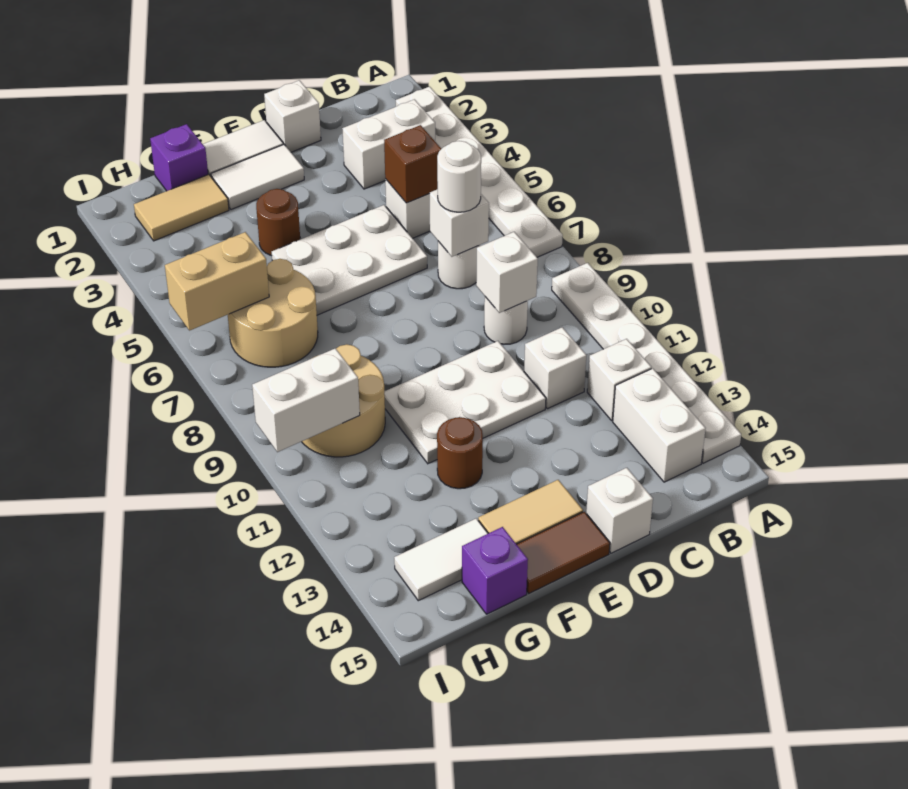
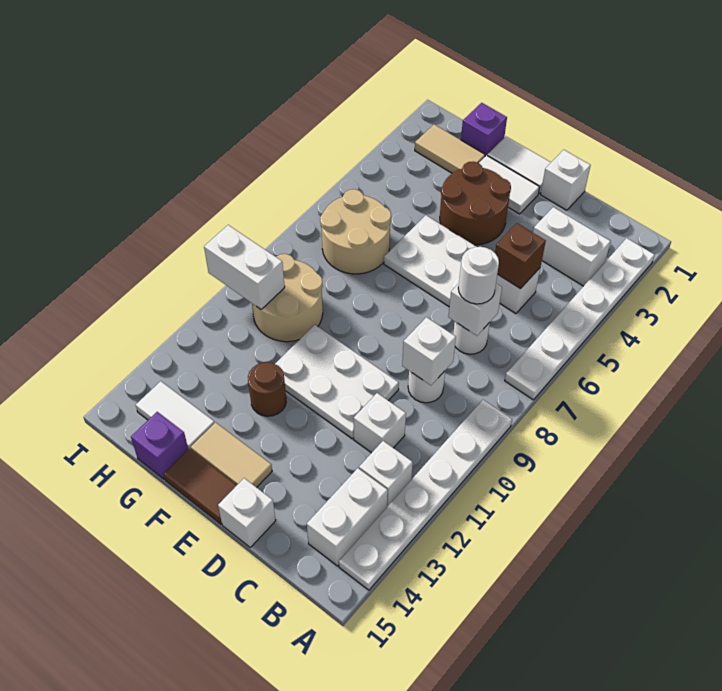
brown round brick F4 level 1 -> brown round brick E3:F4 level 1
tan brick H6:I6 level 2 -> none

